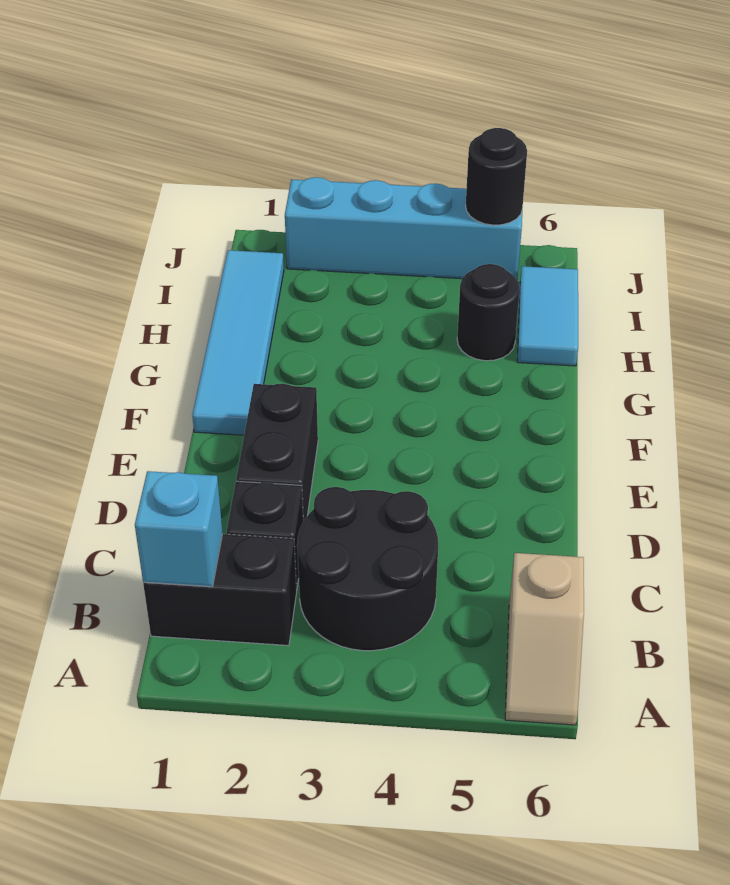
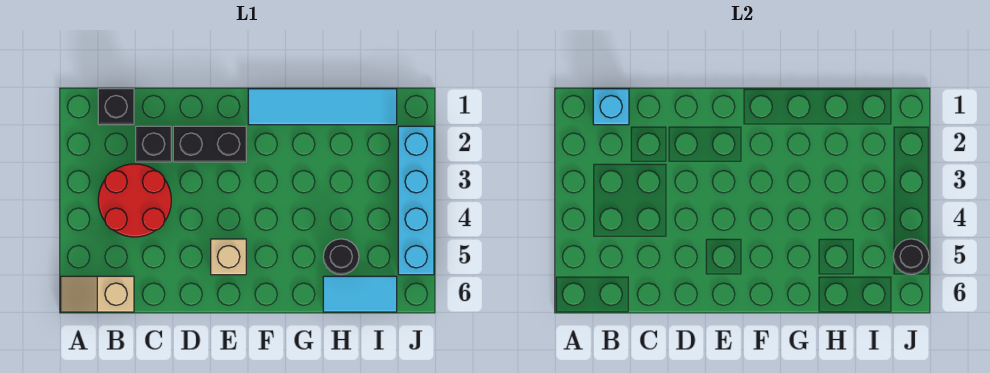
black brick B1:B2 level 1 -> black brick B1 level 1
black round brick B3:C4 level 1 -> red round brick B3:C4 level 1
none -> tan brick E5 level 1

